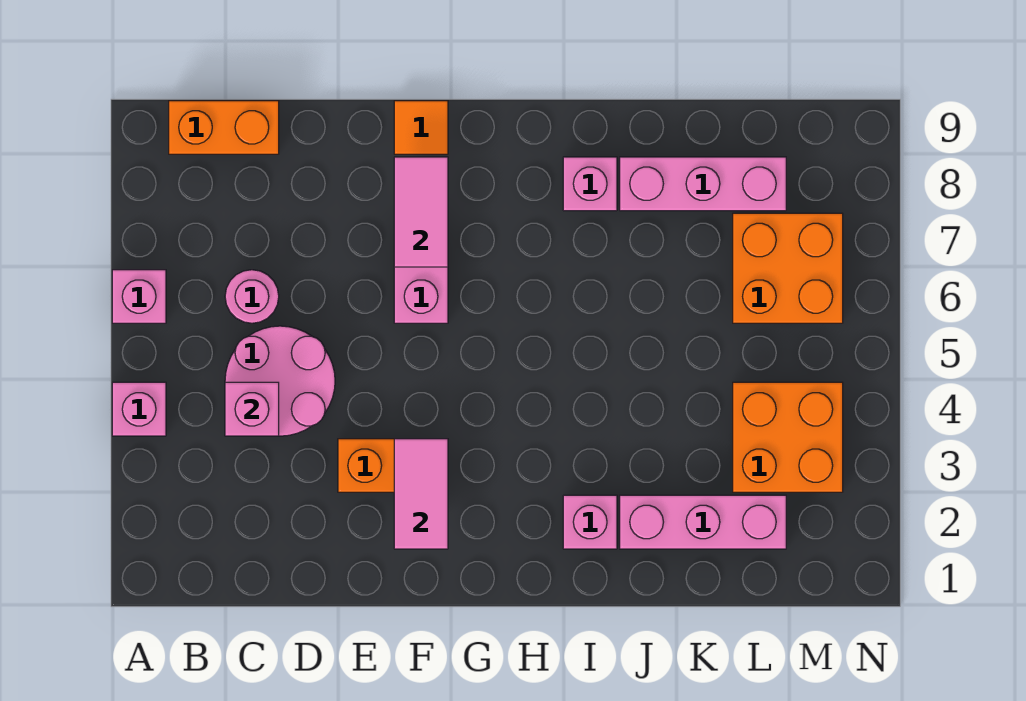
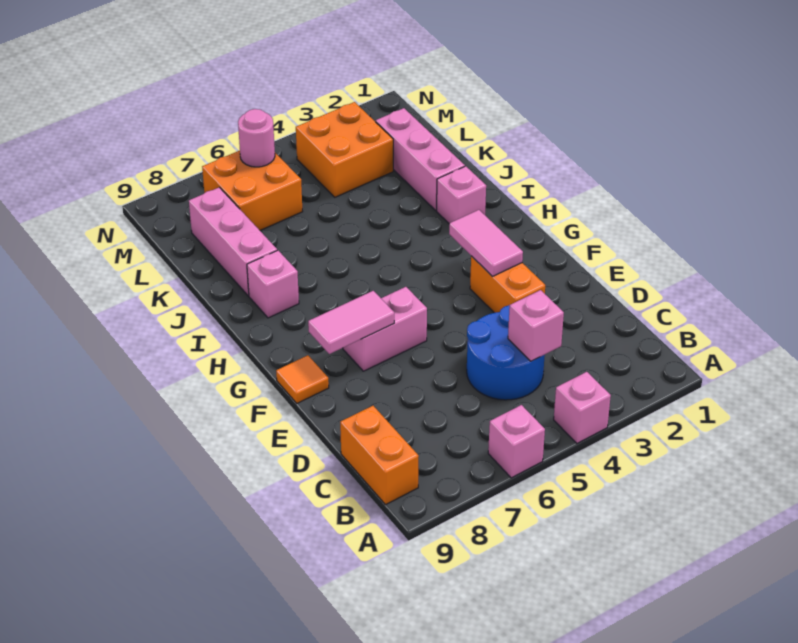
pink round brick C4:D5 level 1 -> blue round brick C4:D5 level 1
pink round brick C6 level 1 -> pink round brick M6 level 2
pink tile F2:F3 level 2 -> pink tile F3:G3 level 2

